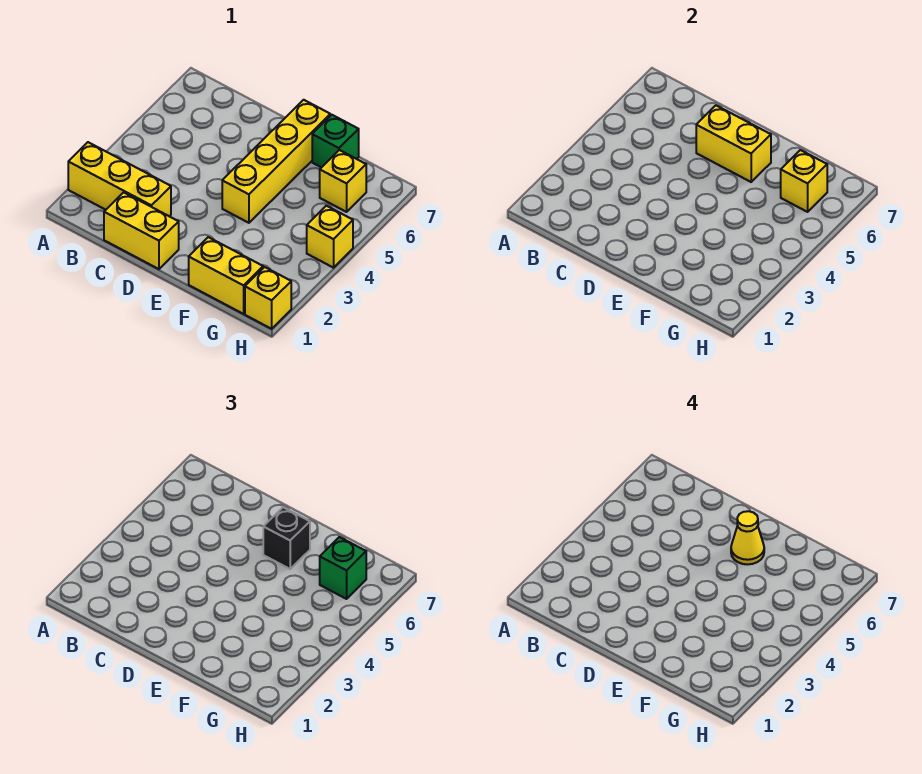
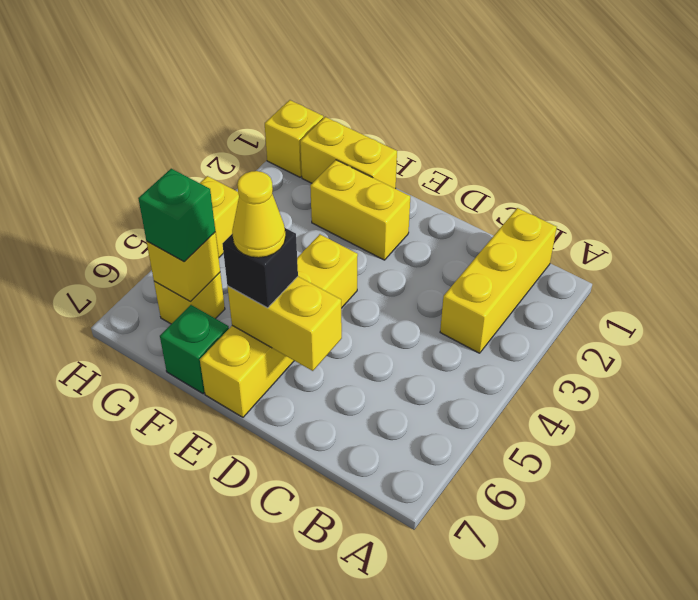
yellow brick A2:C2 level 1 -> yellow brick B1:B3 level 1
yellow brick C1:D1 level 1 -> yellow brick E2:F2 level 1

